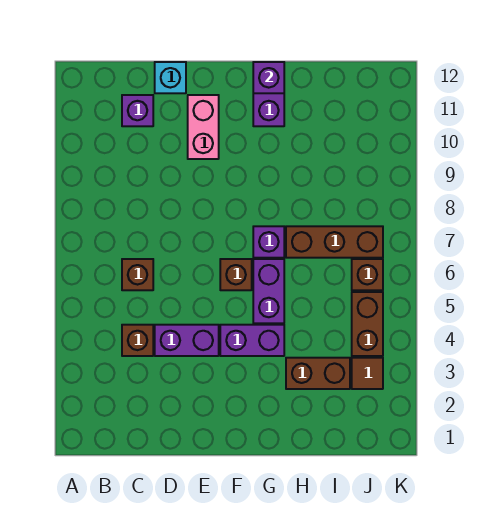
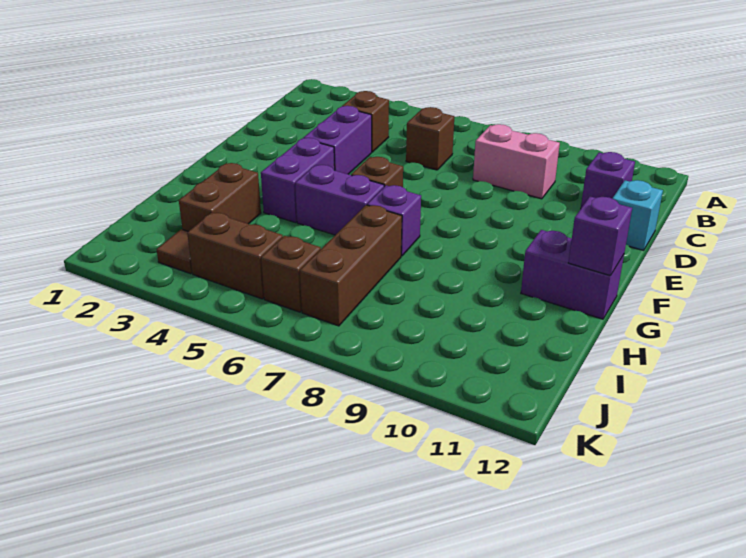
pink brick E10:E11 level 1 -> pink brick C8:C9 level 1

